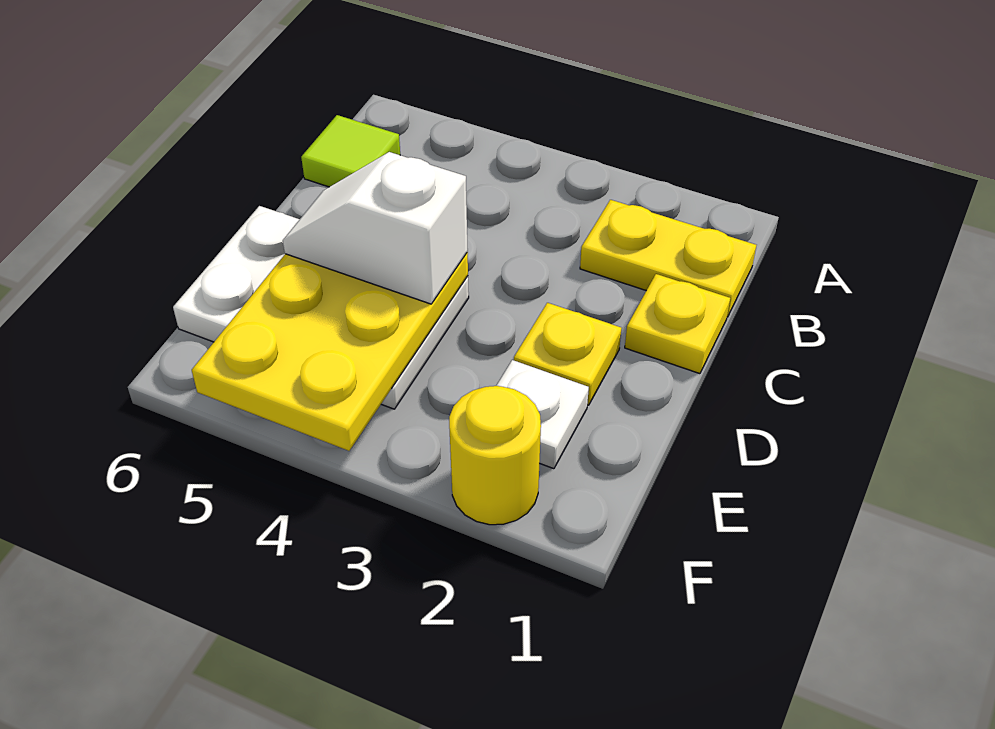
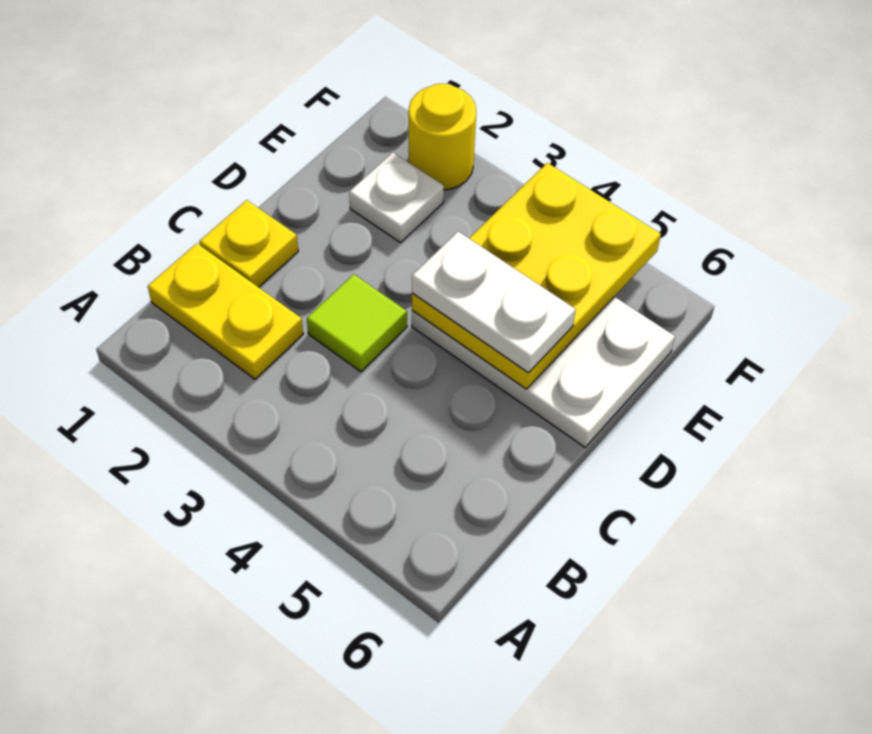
lime tile B6 level 1 -> lime tile C3 level 1
yellow plate D2 level 1 -> none
white slope D4:D5 level 3 top 4 -> white plate D4:D5 level 3

